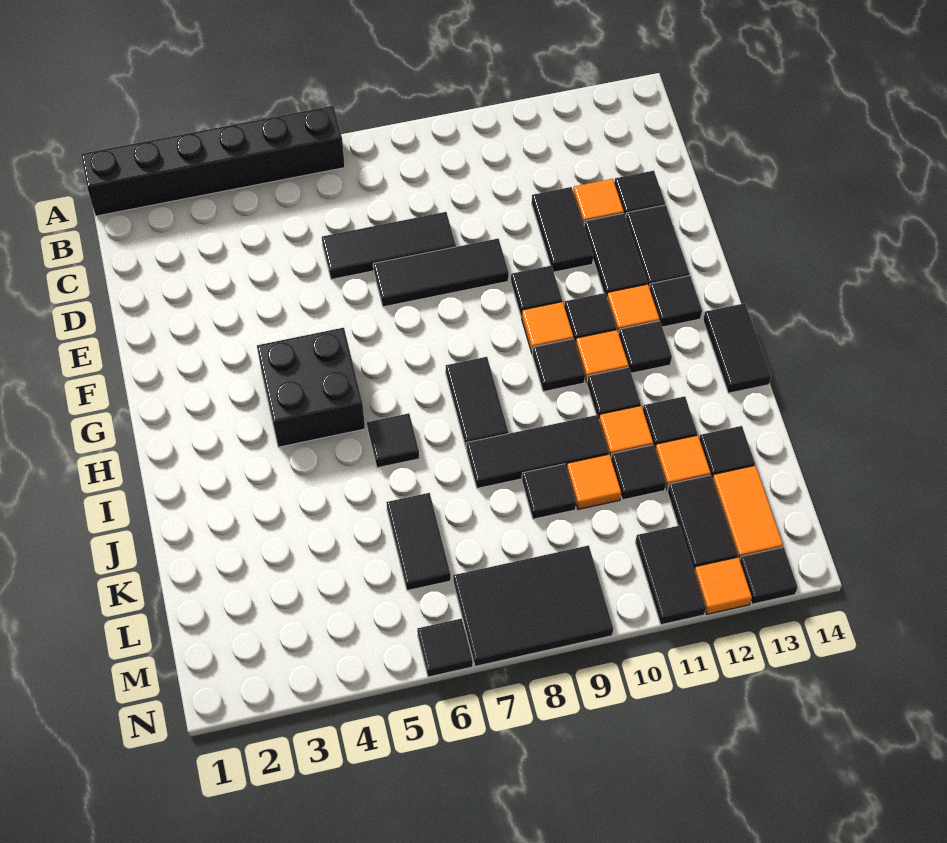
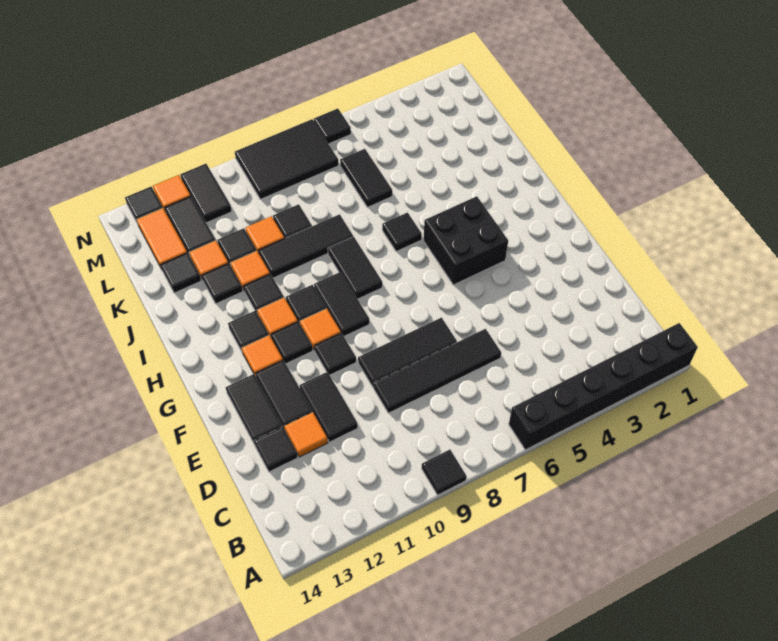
black tile D6:D8 level 1 -> black tile D6:D9 level 1
black tile G13 level 1 -> black tile A9 level 1
black tile H14:I14 level 1 -> black tile G9:H9 level 1

